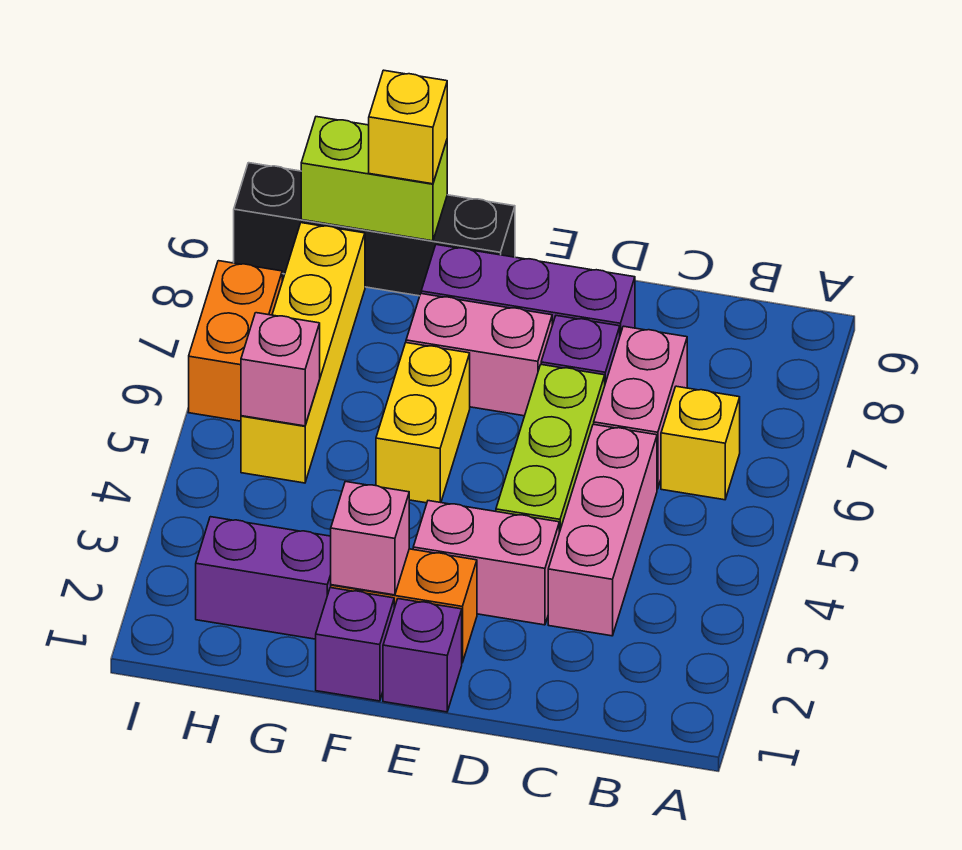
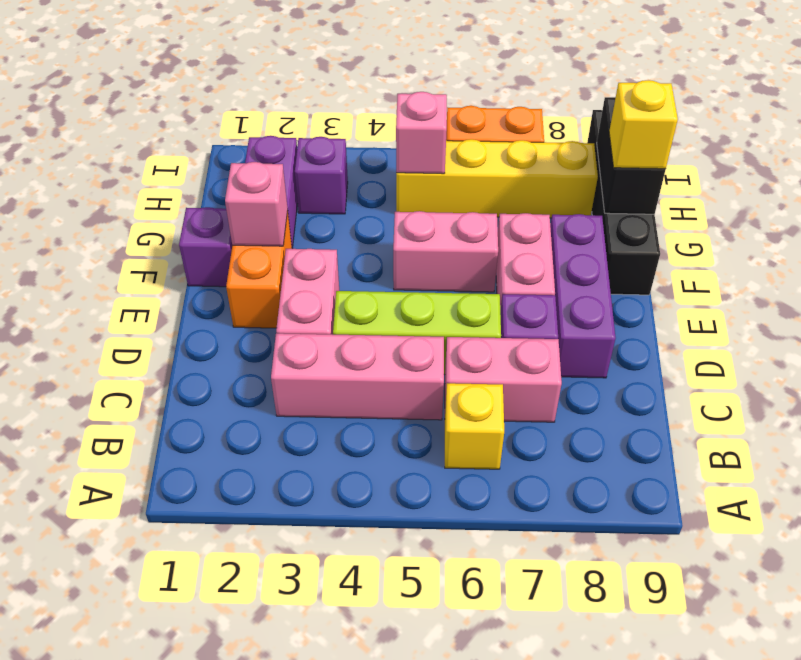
purple brick E1 level 1 -> purple brick H3 level 1
yellow brick F5:F6 level 1 -> pink brick F5:F6 level 1
lime brick G9:H9 level 2 -> black brick G9:H9 level 2

